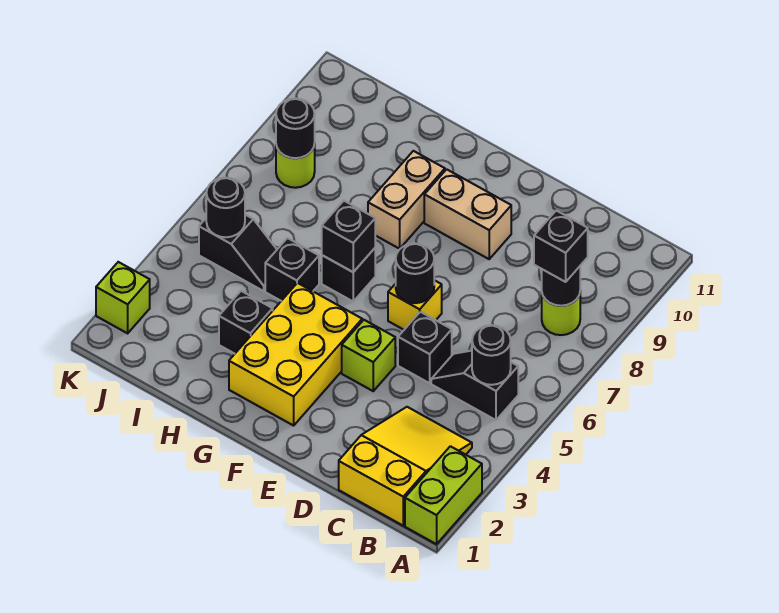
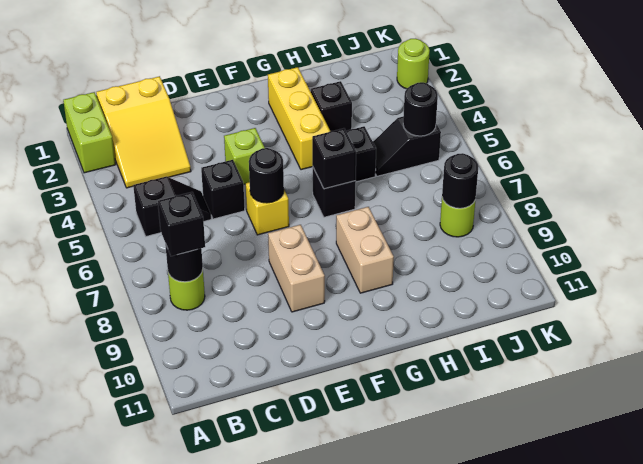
black round brick B5 level 2 -> none
tan brick E9:F9 level 1 -> tan brick E8:E9 level 1
yellow brick F2:G4 level 1 -> yellow brick G2:G4 level 1
lime brick K2 level 1 -> lime round brick K2 level 1

